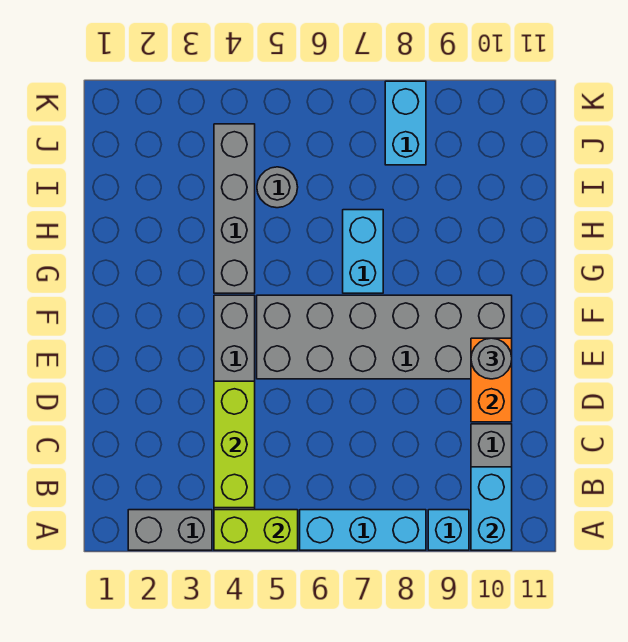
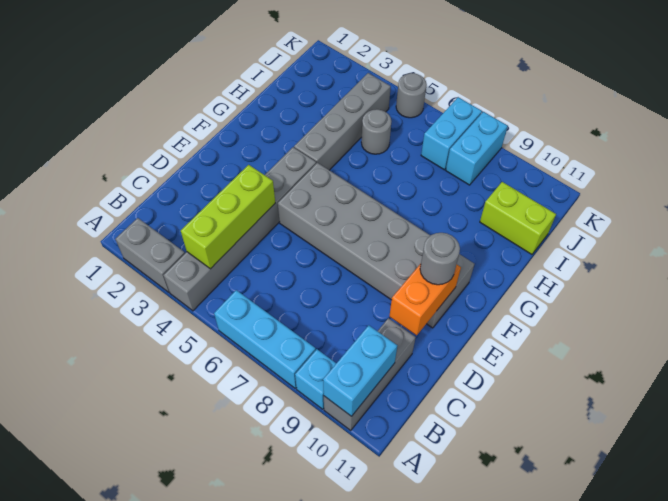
lime brick A4:A5 level 2 -> lime brick I10:I11 level 1
cyan brick G7:H7 level 1 -> cyan brick J7:K7 level 1
none -> grey round brick K5 level 1

